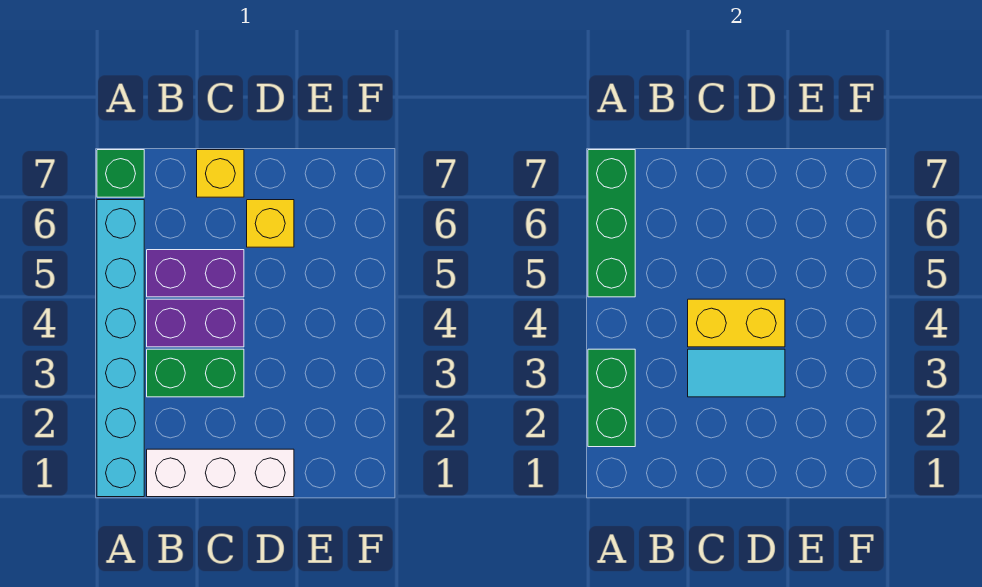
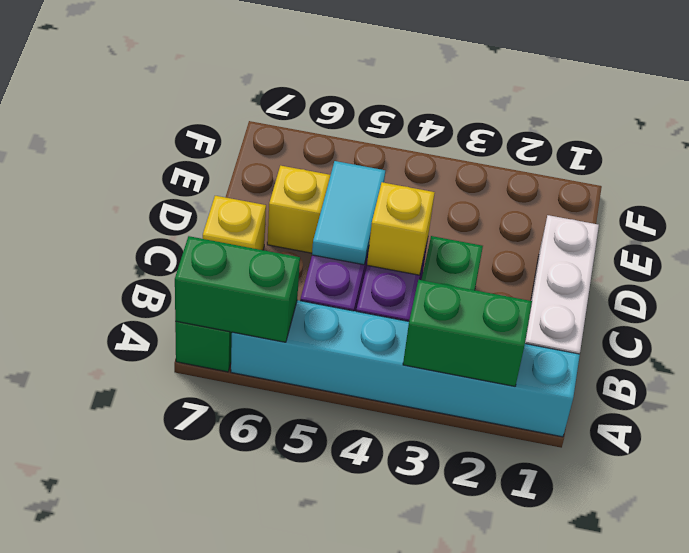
green brick A5:A7 level 2 -> green brick A6:A7 level 2
cyan tile C3:D3 level 2 -> cyan tile C5:D5 level 2
yellow brick C4:D4 level 2 -> yellow brick C4 level 2

